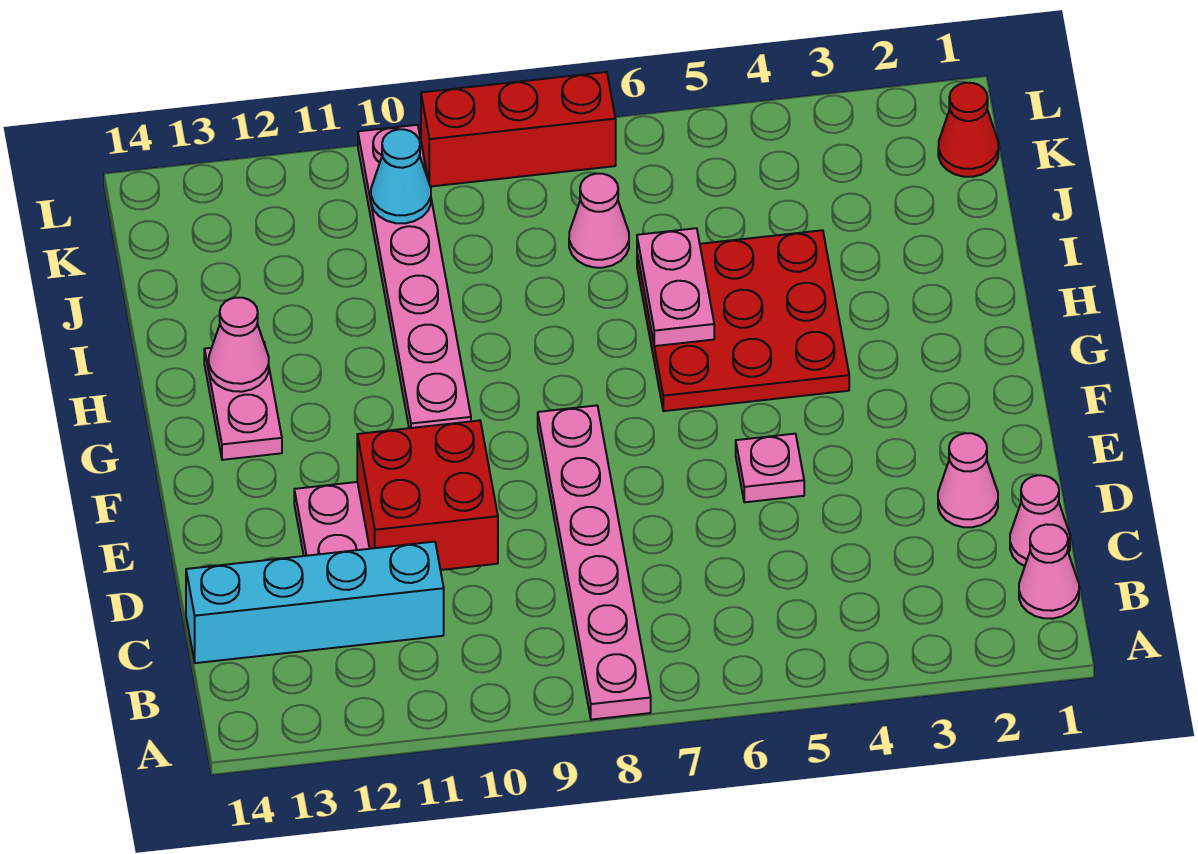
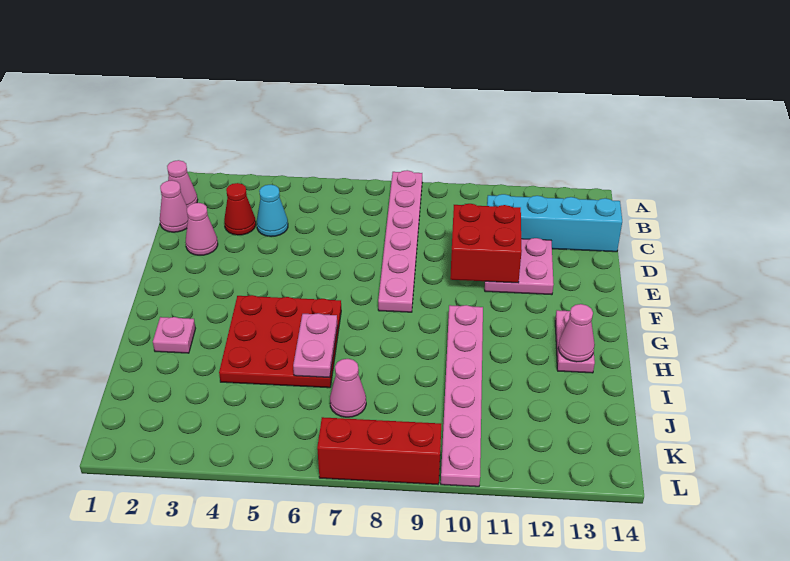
pink plate E5 level 1 -> pink plate H2 level 1
red cone K1 level 1 -> red cone C3 level 1
cyan cone K10 level 2 -> cyan cone C4 level 1

